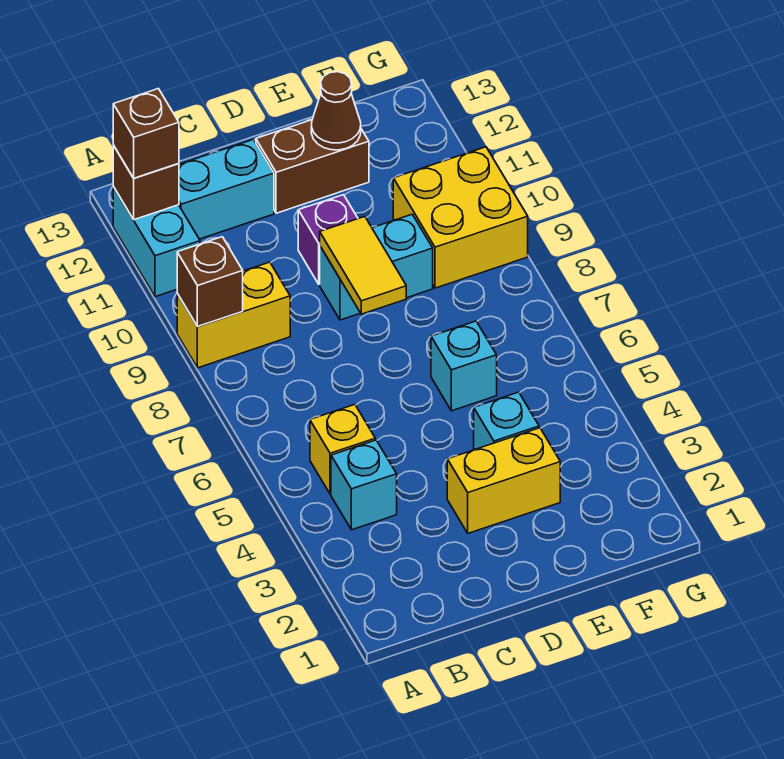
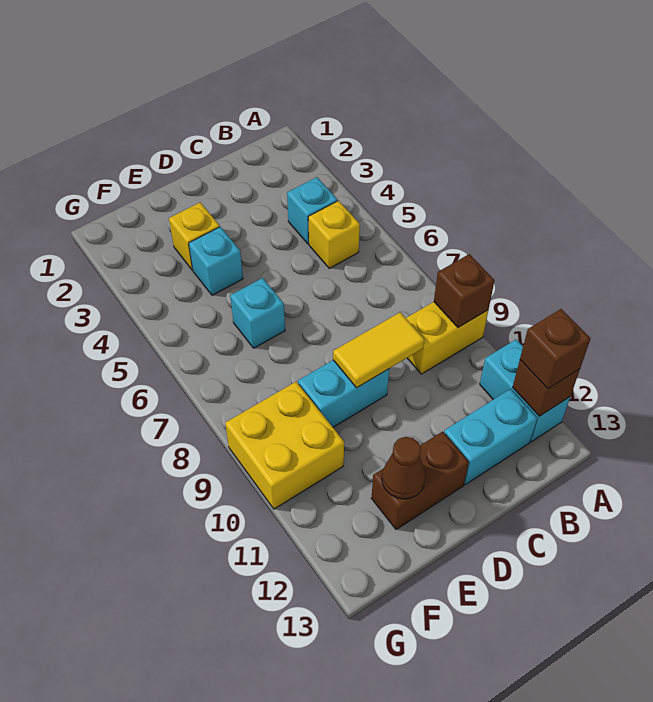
yellow brick D3:E3 level 1 -> yellow brick E3 level 1
yellow tile D8:D9 level 2 -> yellow tile C9:D9 level 2
purple brick D10 level 1 -> none

